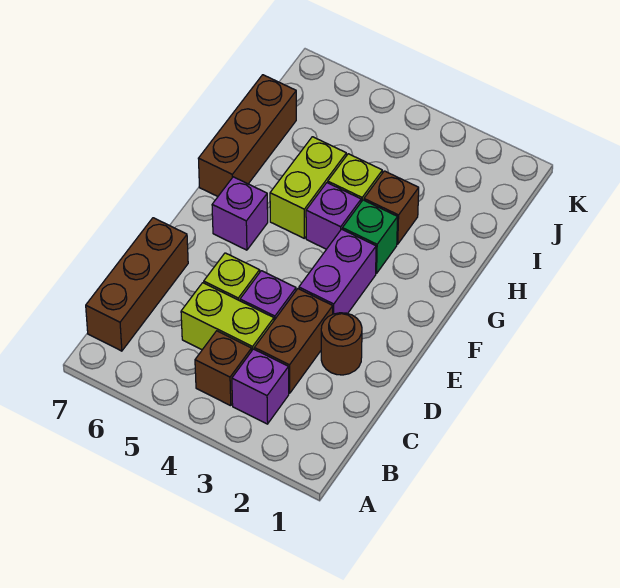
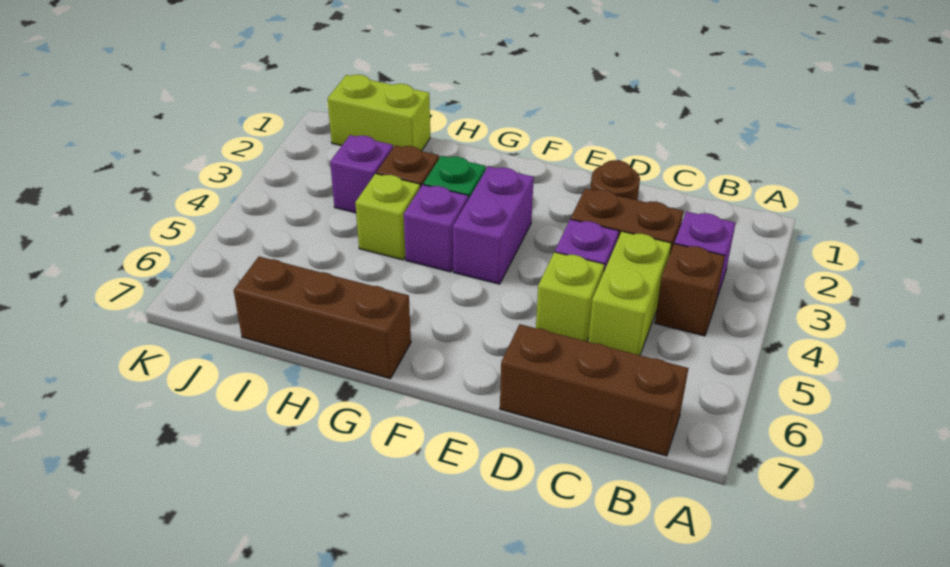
purple brick E3:F3 level 1 -> purple brick F3:F4 level 1
purple brick F6 level 1 -> purple brick I3 level 1
lime brick G5:H5 level 1 -> lime brick I1:J1 level 1

